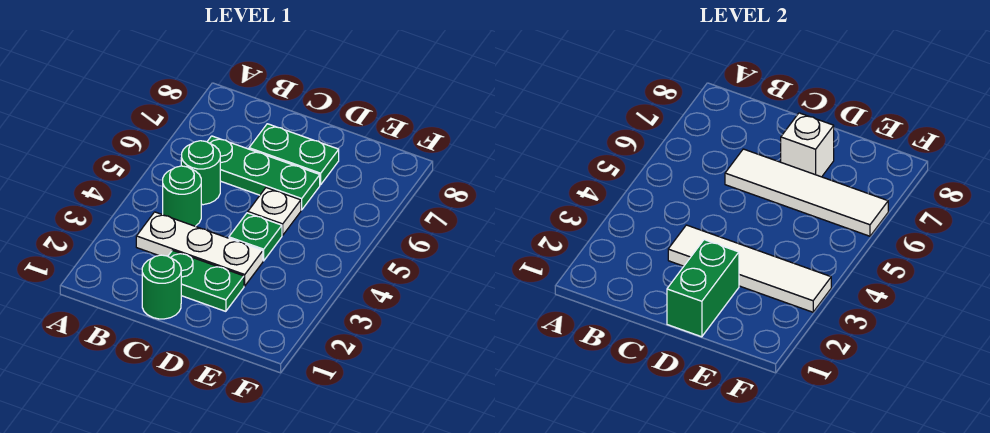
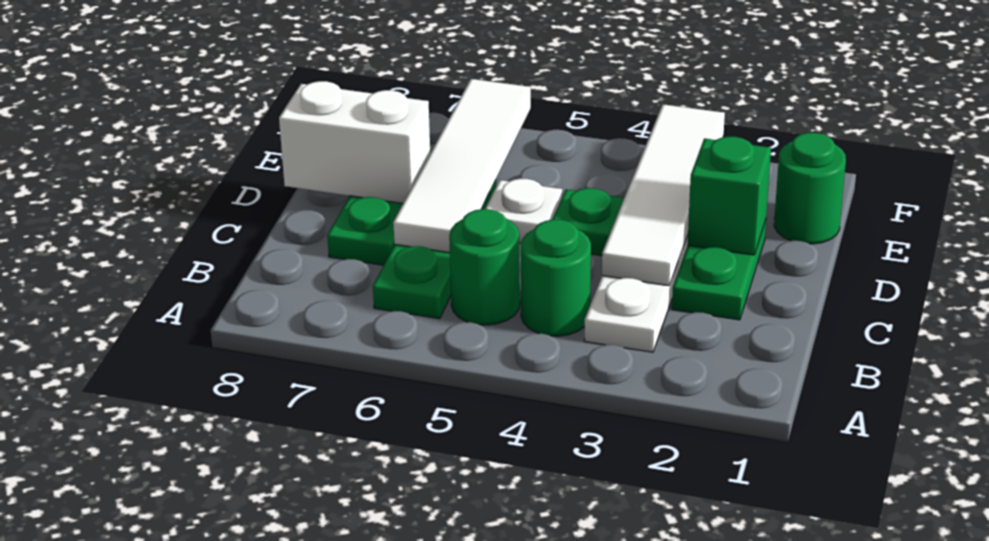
green round brick C1 level 1 -> green round brick E1 level 1
green brick D1:D2 level 2 -> green brick D2 level 2
white brick D7 level 2 -> white brick D7:D8 level 2

